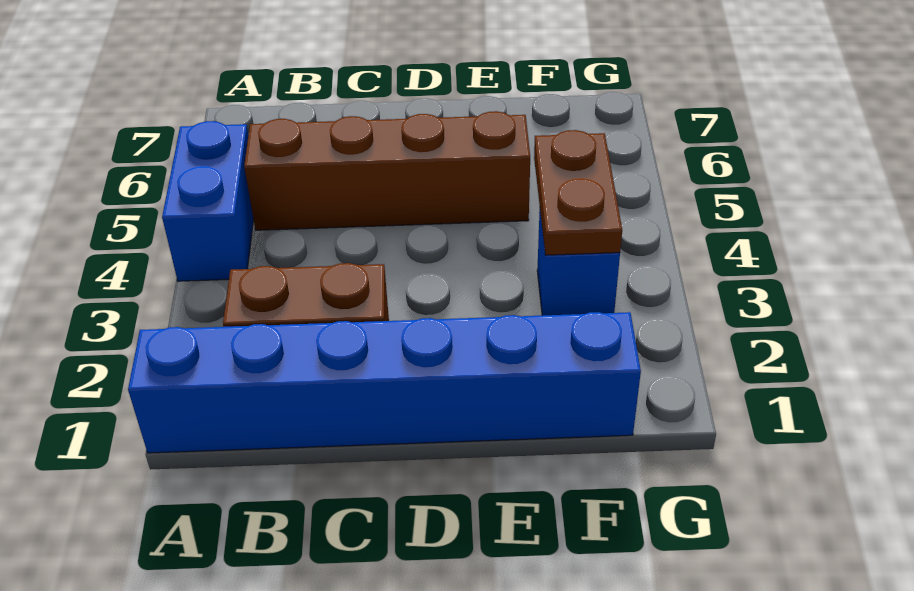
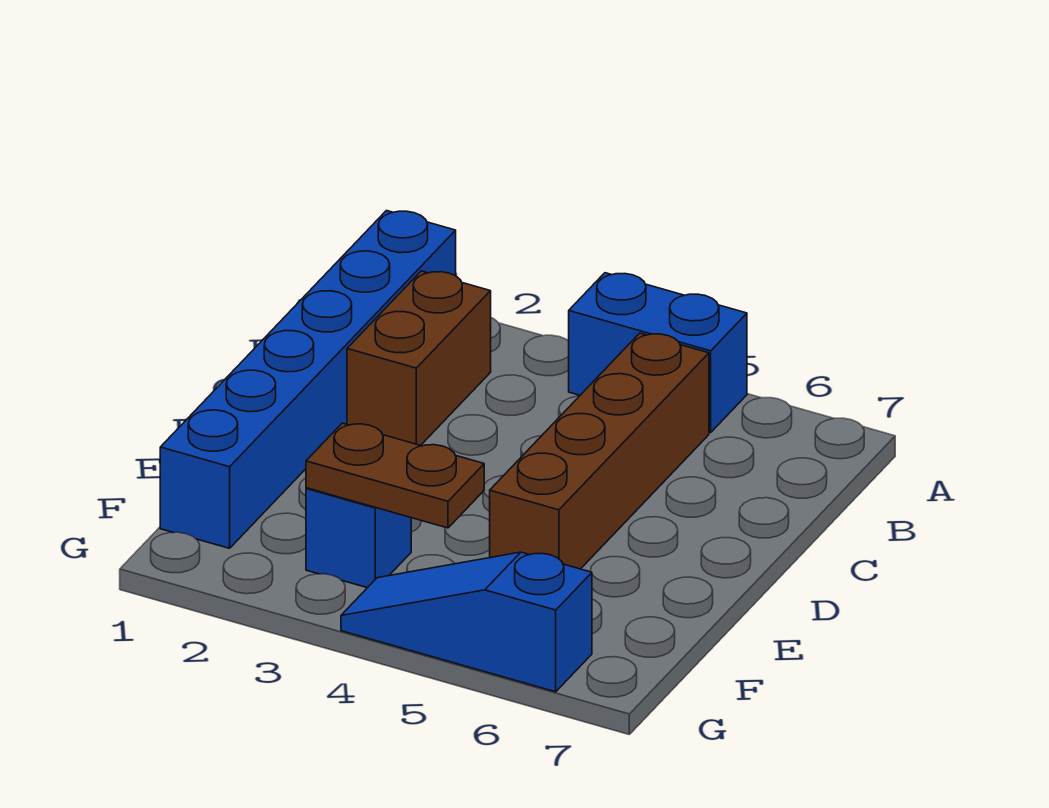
none -> blue slope G4:G6 level 1 top 6

